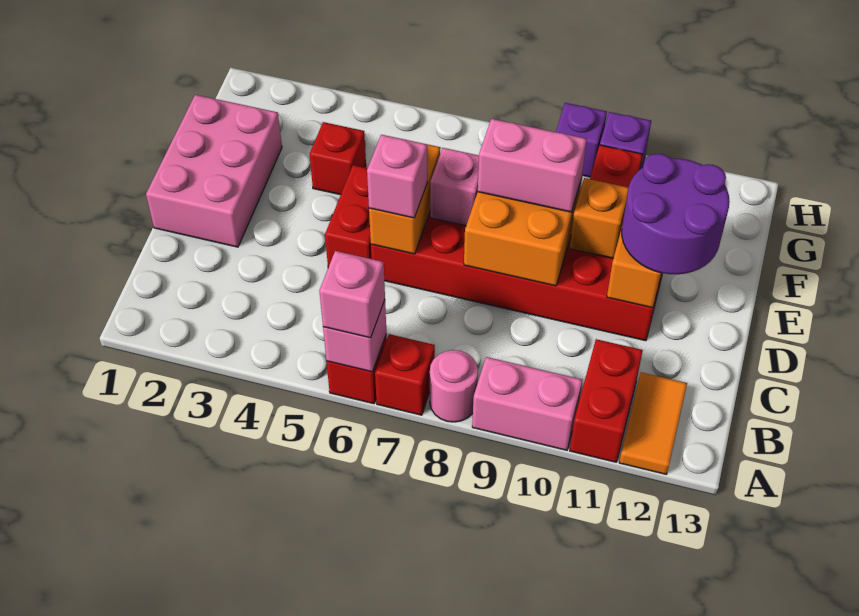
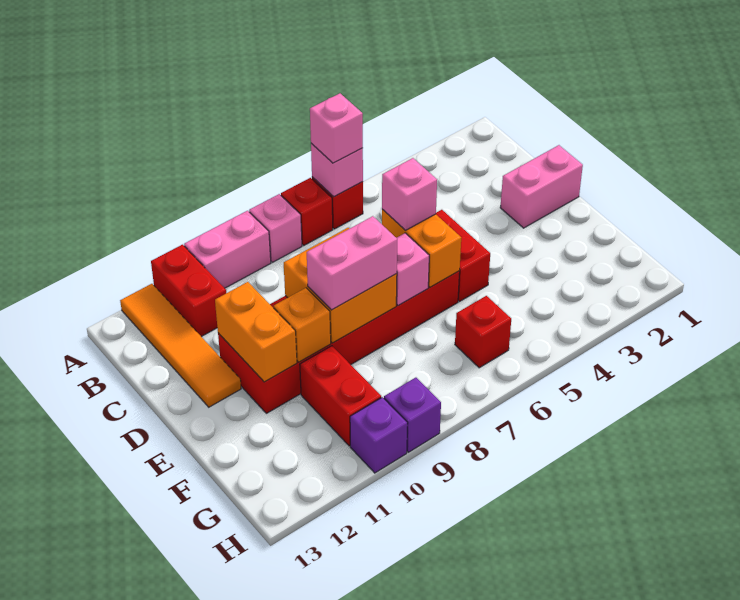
pink round brick A8 level 1 -> pink brick A8 level 1
orange tile A12:B12 level 1 -> orange tile A12:D12 level 1
pink brick D1:F2 level 1 -> pink brick D1:D2 level 1
purple round brick D11:E12 level 3 -> none
red brick F4 level 1 -> red brick G6 level 1

